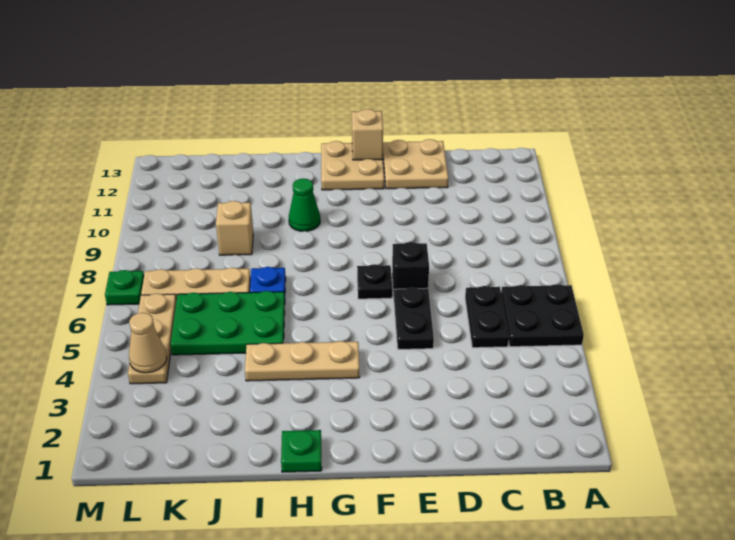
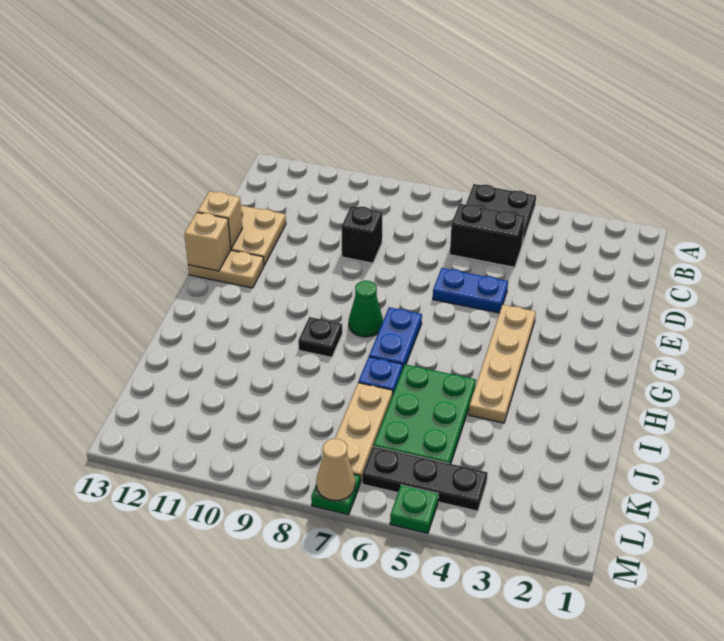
black plate C5:C6 level 1 -> black brick C5:C6 level 1
black plate E5:E6 level 1 -> blue plate E5:E6 level 1
black brick E7 level 1 -> black brick D9 level 1
black plate F7 level 1 -> black plate H9 level 1
tan plate F12:G13 level 1 -> tan plate F12:F13 level 1
tan plate G4:I4 level 1 -> tan plate F4:I4 level 1
none -> blue plate G7:H7 level 1
green plate H1 level 1 -> green plate M5 level 1
green cone H10 level 1 -> green cone G8 level 1
tan brick J9 level 1 -> tan brick E13 level 2
tan plate L4:L6 level 1 -> black plate L4:L6 level 1
tan cone L4 level 2 -> tan cone M7 level 2

